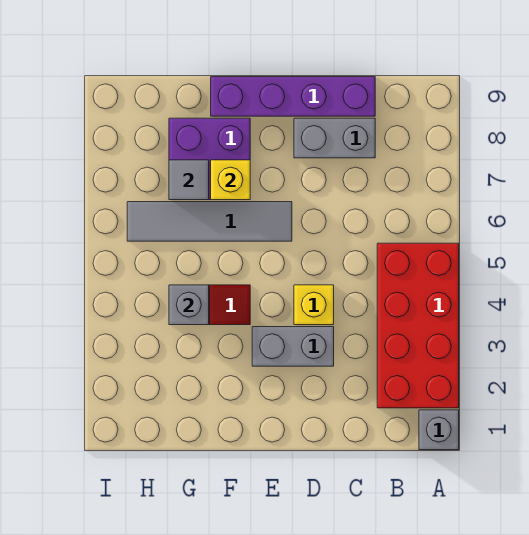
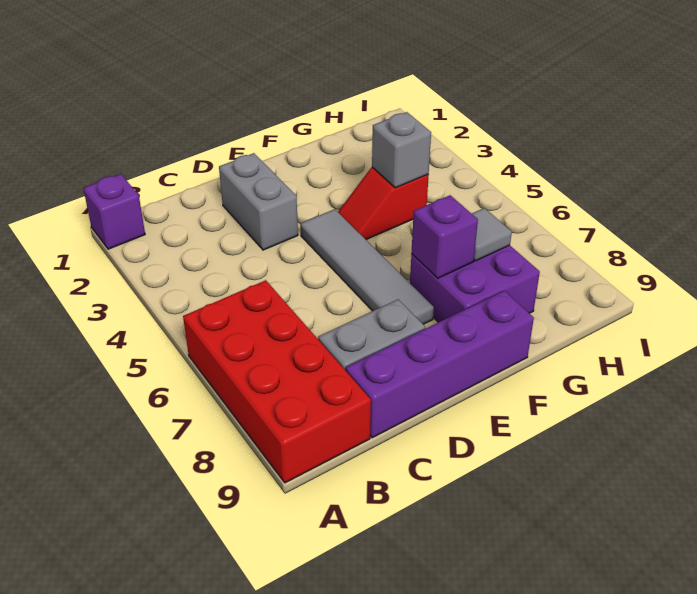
grey brick A1 level 1 -> purple brick A1 level 1
red brick A2:B5 level 1 -> red brick A6:B9 level 1
grey brick D3:E3 level 1 -> grey brick D2:D3 level 1
yellow brick D4 level 1 -> none
grey tile E6:H6 level 1 -> grey tile E4:E7 level 1
yellow brick F7 level 2 -> purple brick F7 level 2

